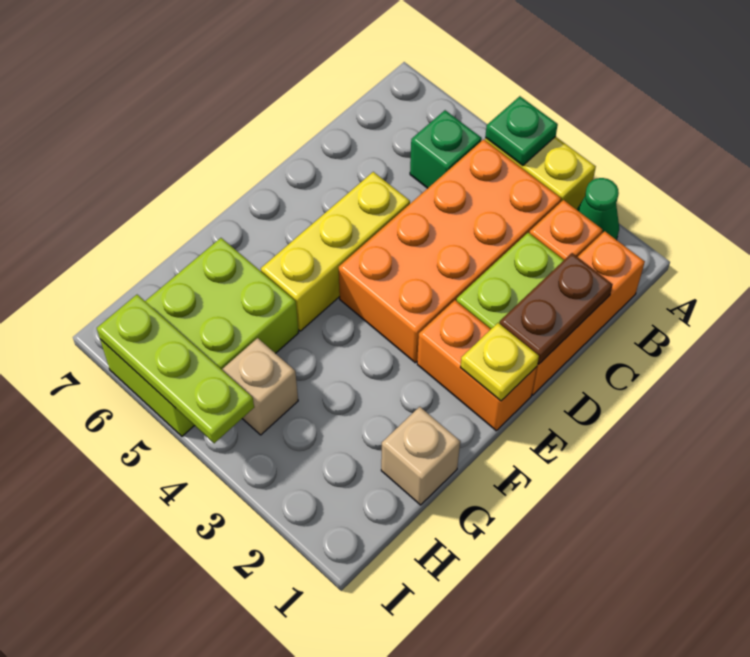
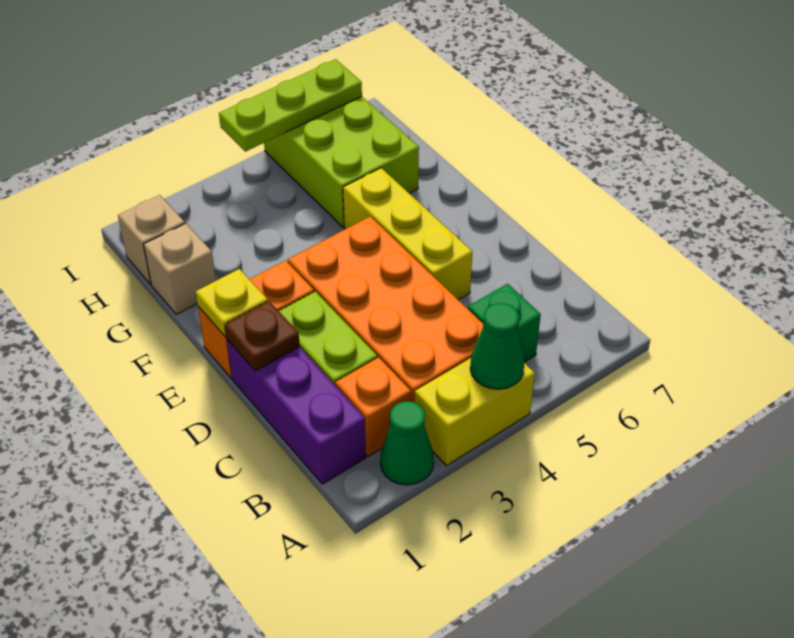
green plate A4 level 2 -> green cone A4 level 2
orange brick B1:D1 level 1 -> purple brick B1:D1 level 1
brown plate C1:D1 level 2 -> brown plate D1 level 2
tan brick H4 level 1 -> tan brick H1 level 1

